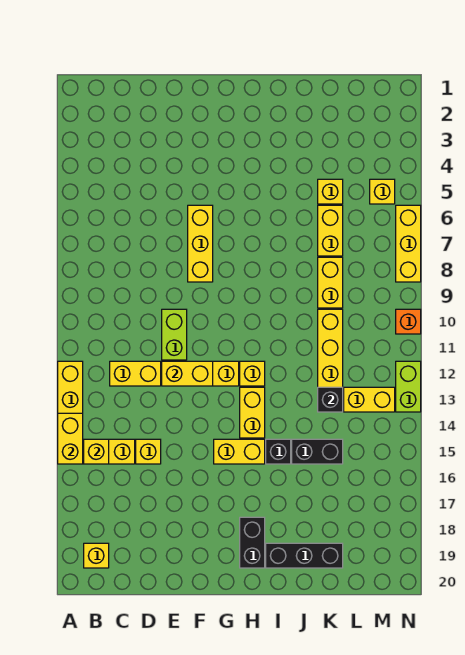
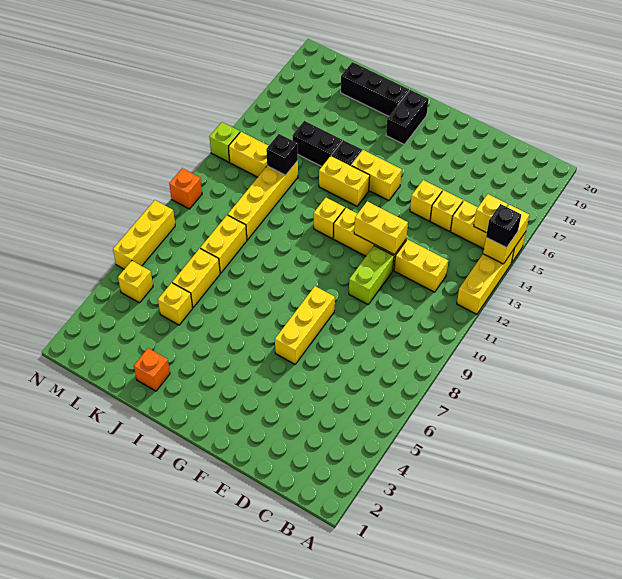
none -> black brick A14 level 3
yellow brick B19 level 1 -> yellow brick E15 level 1
yellow brick H13:H14 level 1 -> yellow brick H14:I14 level 1
none -> orange brick J2 level 1
lime brick N12:N13 level 1 -> lime brick N13 level 1

